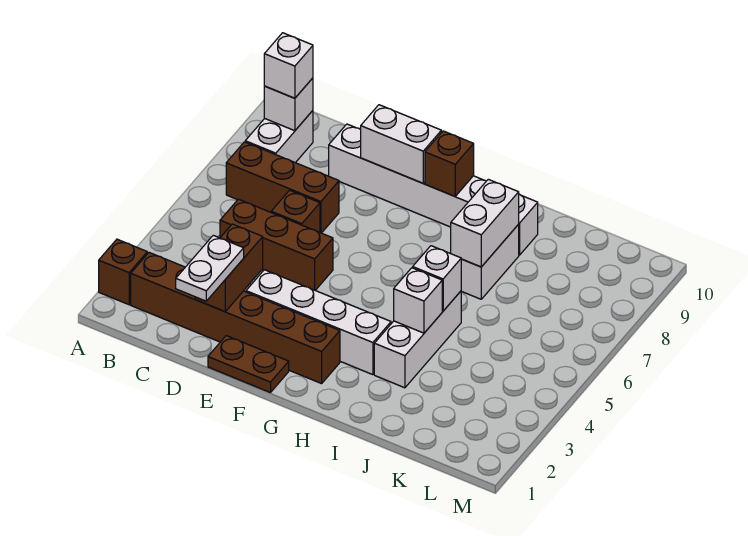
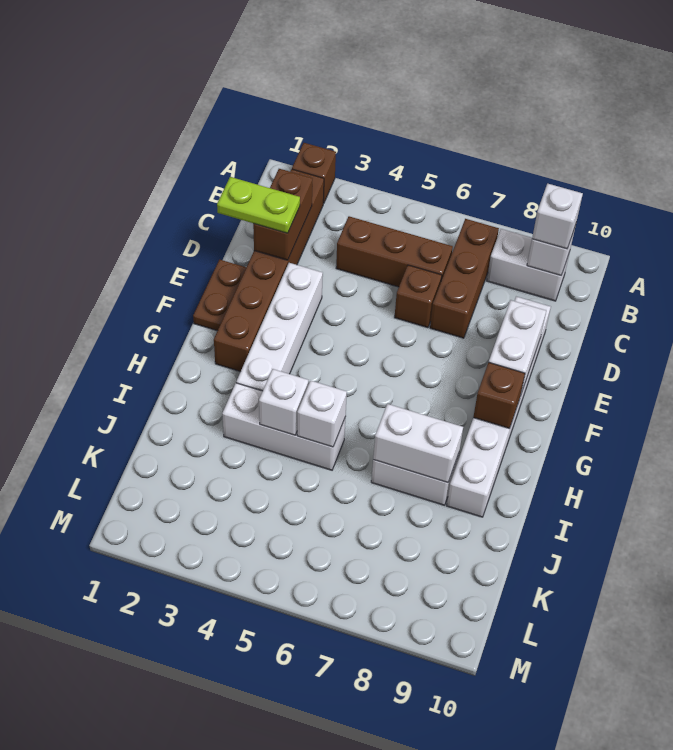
brown brick C5:E5 level 1 -> brown brick C4:C6 level 1
white plate D1:D2 level 3 -> lime plate D1:D2 level 3
brown brick D2:D3 level 2 -> brown brick C2:D2 level 2

